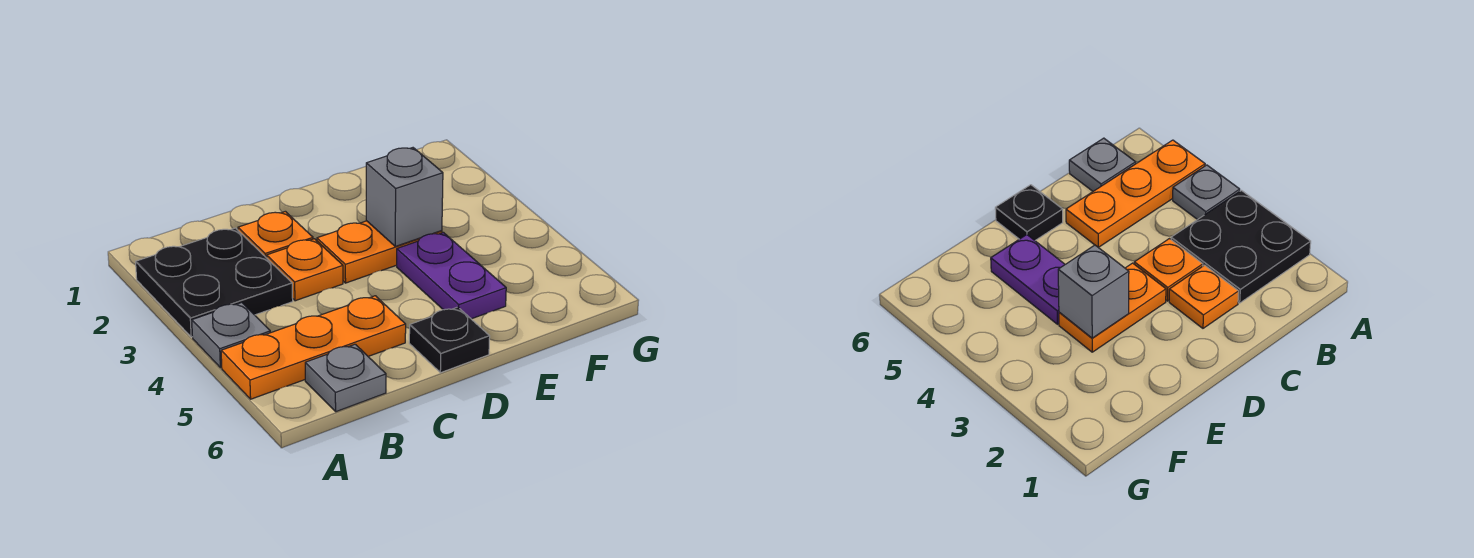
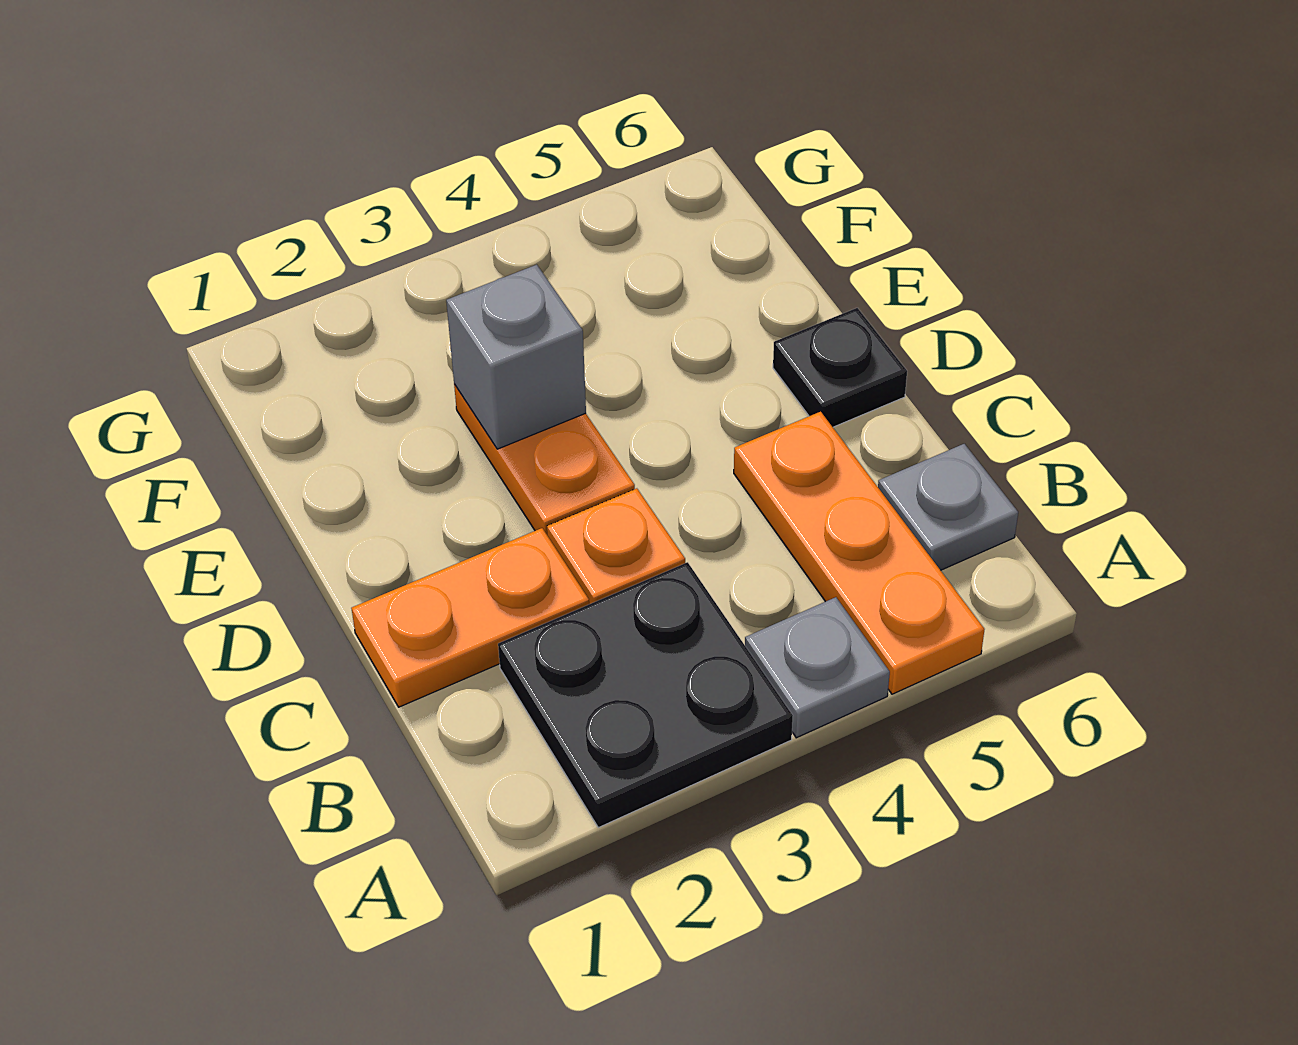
orange plate C2 level 1 -> orange plate C1:C2 level 1
purple plate E4:E5 level 1 -> none

